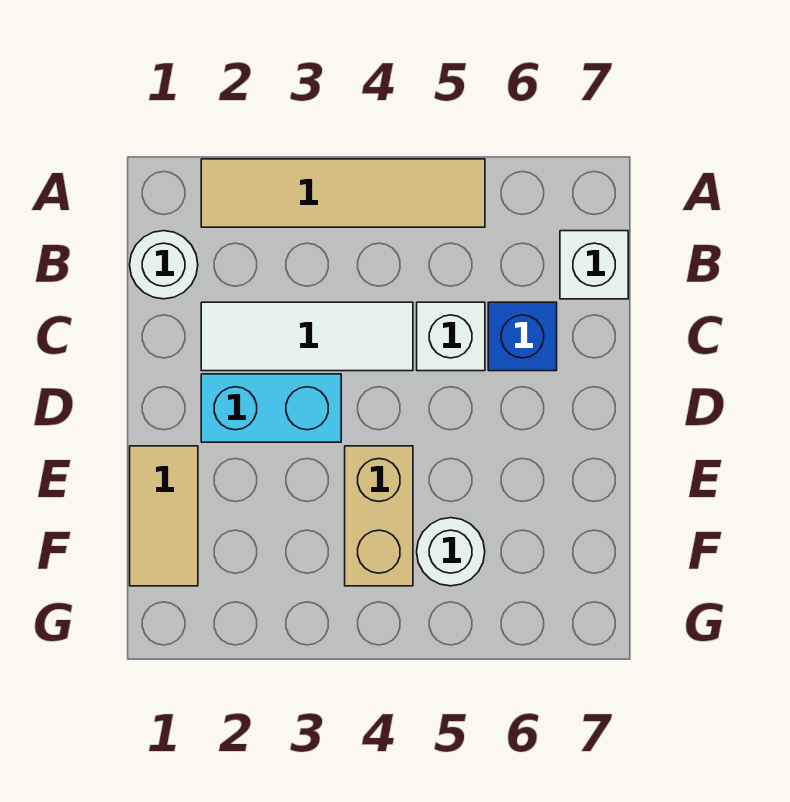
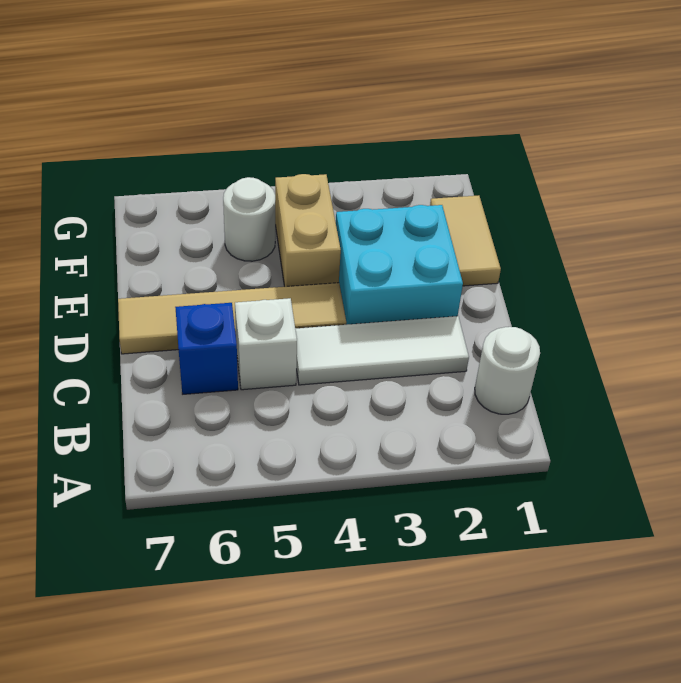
tan tile A2:A5 level 1 -> tan tile D4:D7 level 1
white brick B7 level 1 -> none
cyan brick D2:D3 level 1 -> cyan brick D2:E3 level 1

